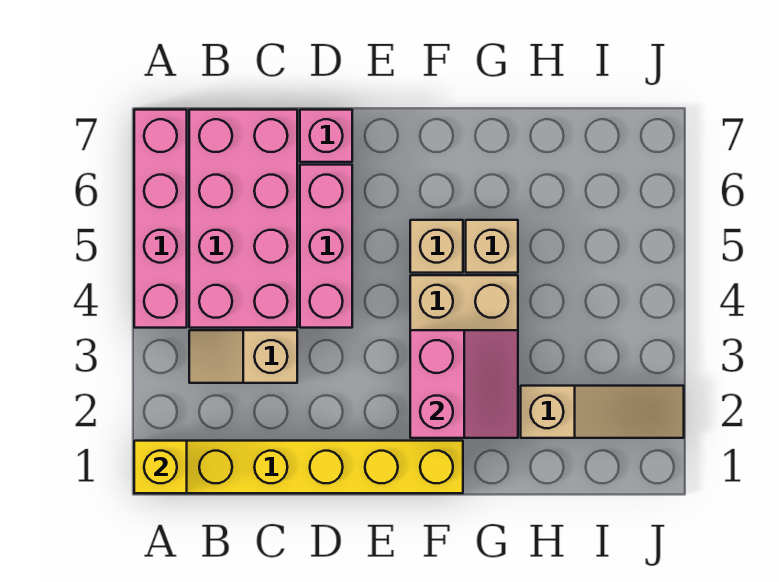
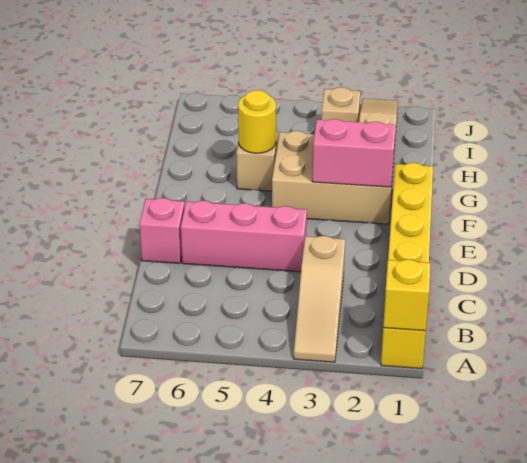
pink brick A4:A7 level 1 -> none
tan slope B3:C3 level 1 top C -> tan slope A3:C3 level 1 top C
pink brick B4:C7 level 1 -> none
tan brick F5 level 1 -> tan brick I3 level 1
none -> yellow round brick G5 level 2

